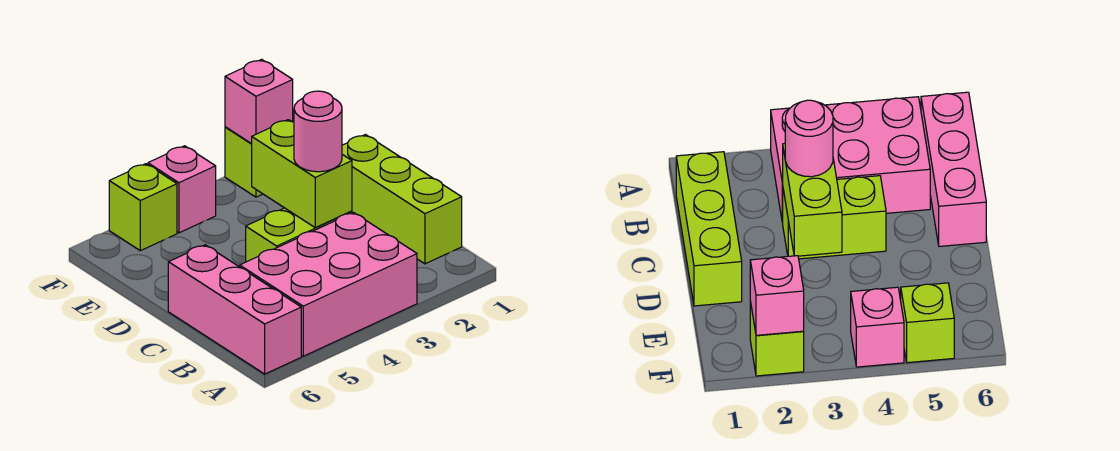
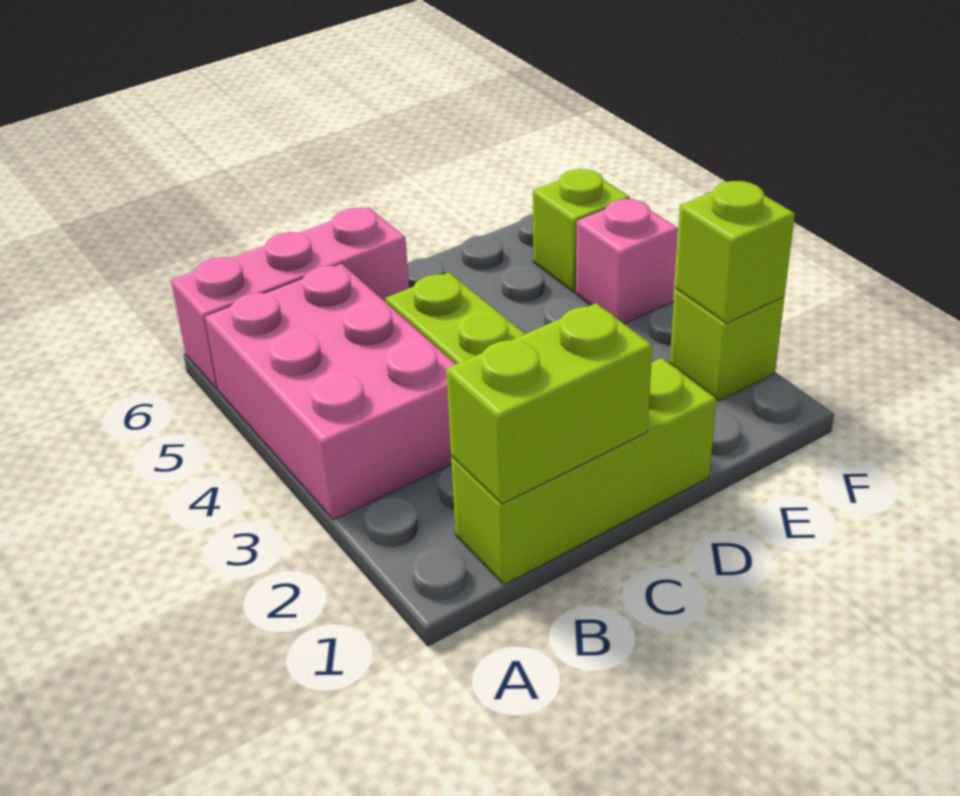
lime brick C3:D3 level 2 -> lime brick B1:C1 level 2
pink round brick C3 level 3 -> none
pink brick F2 level 2 -> lime brick F2 level 2

